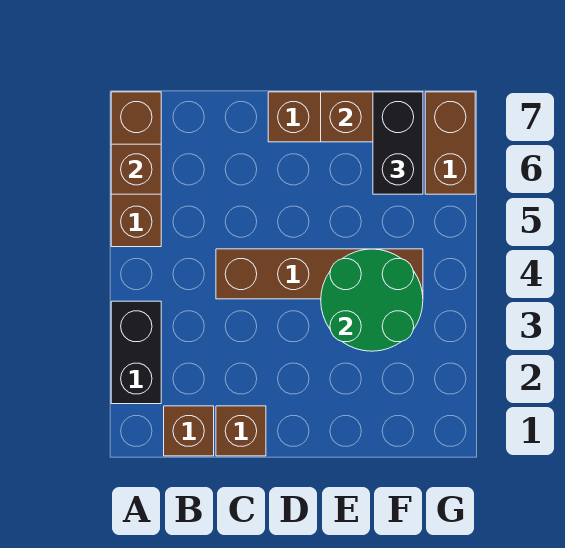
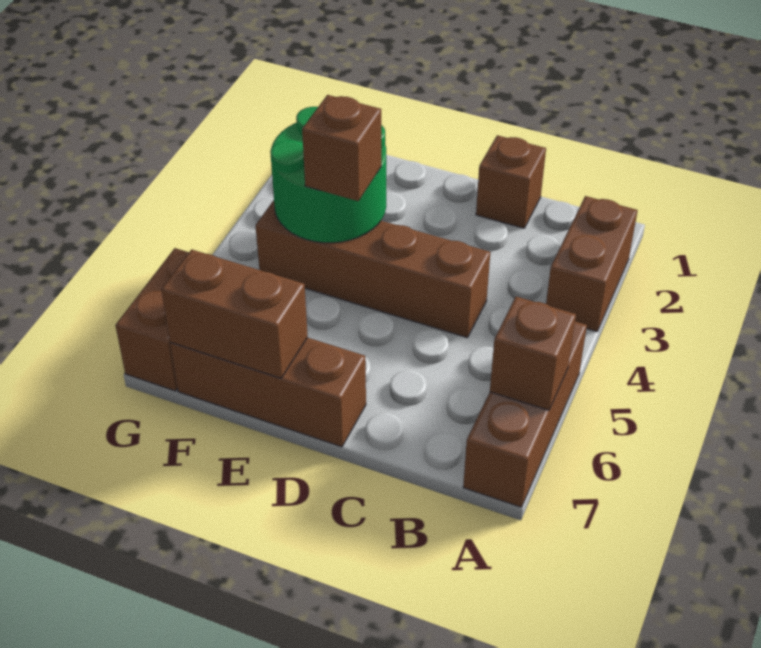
black brick A2:A3 level 1 -> brown brick A2:A3 level 1
brown brick B1 level 1 -> brown brick E4 level 3
black brick F6:F7 level 3 -> none

